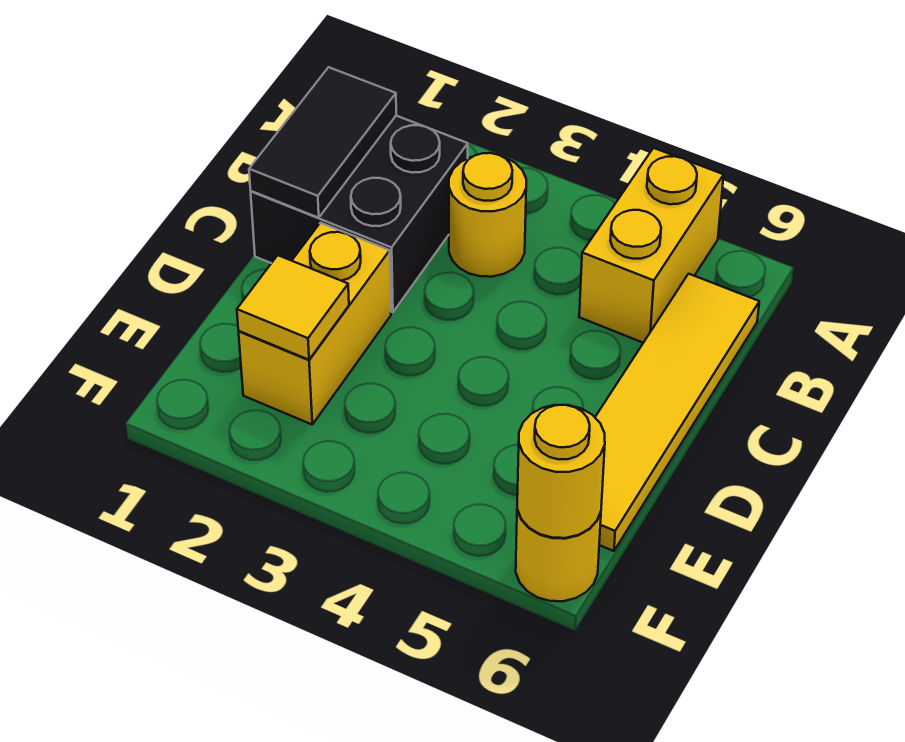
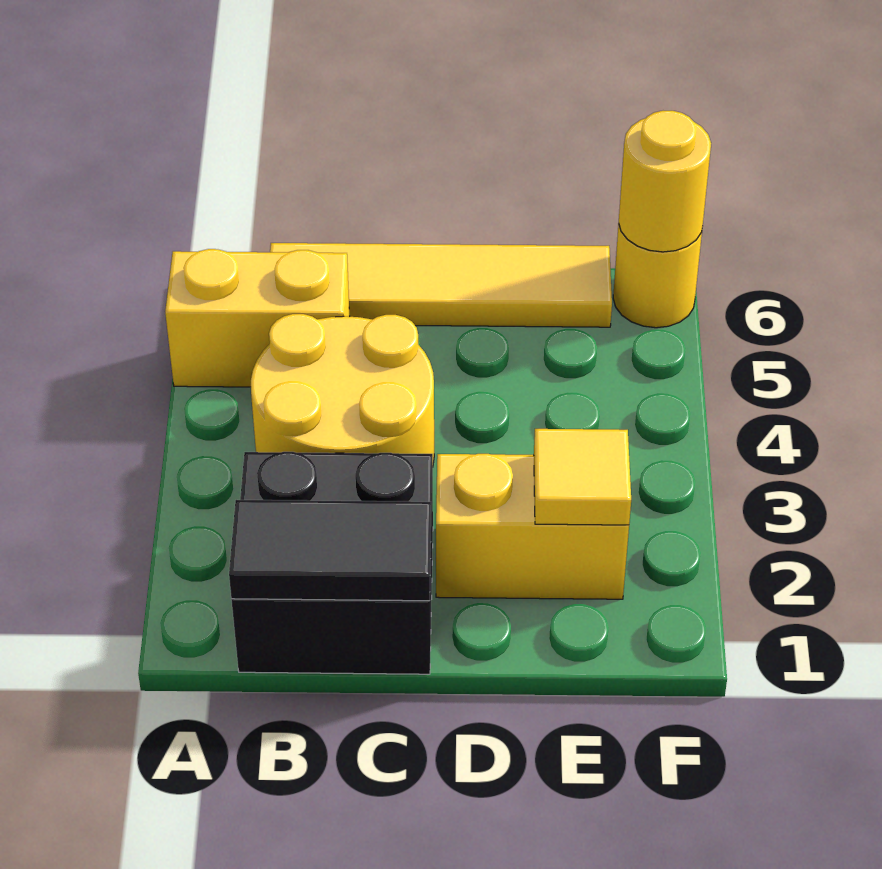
yellow round brick B3 level 1 -> yellow round brick B3:C4 level 1

